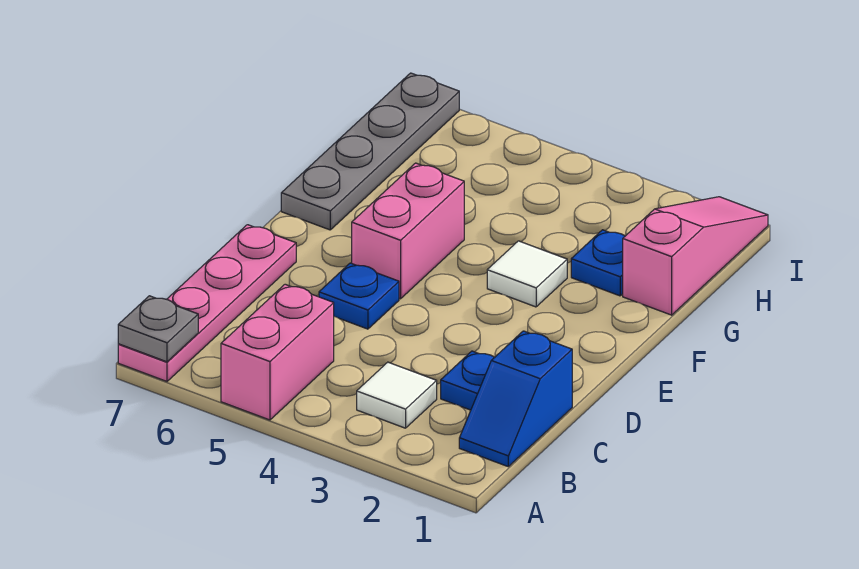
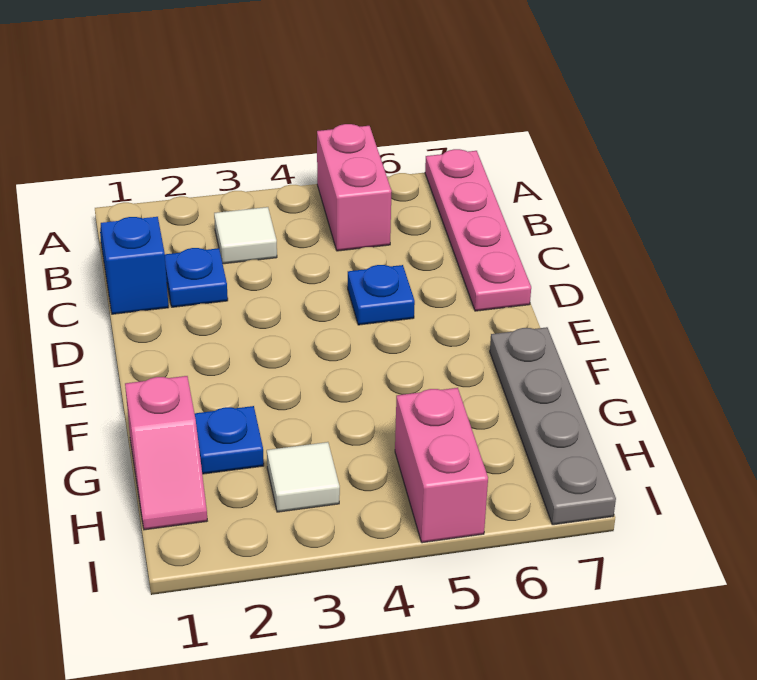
grey plate A7 level 2 -> none
pink brick E5:F5 level 1 -> pink brick H5:I5 level 1
white tile F3 level 1 -> white tile H3 level 1
pink slope G1:I1 level 1 top G -> pink slope G1:H1 level 1 top G

